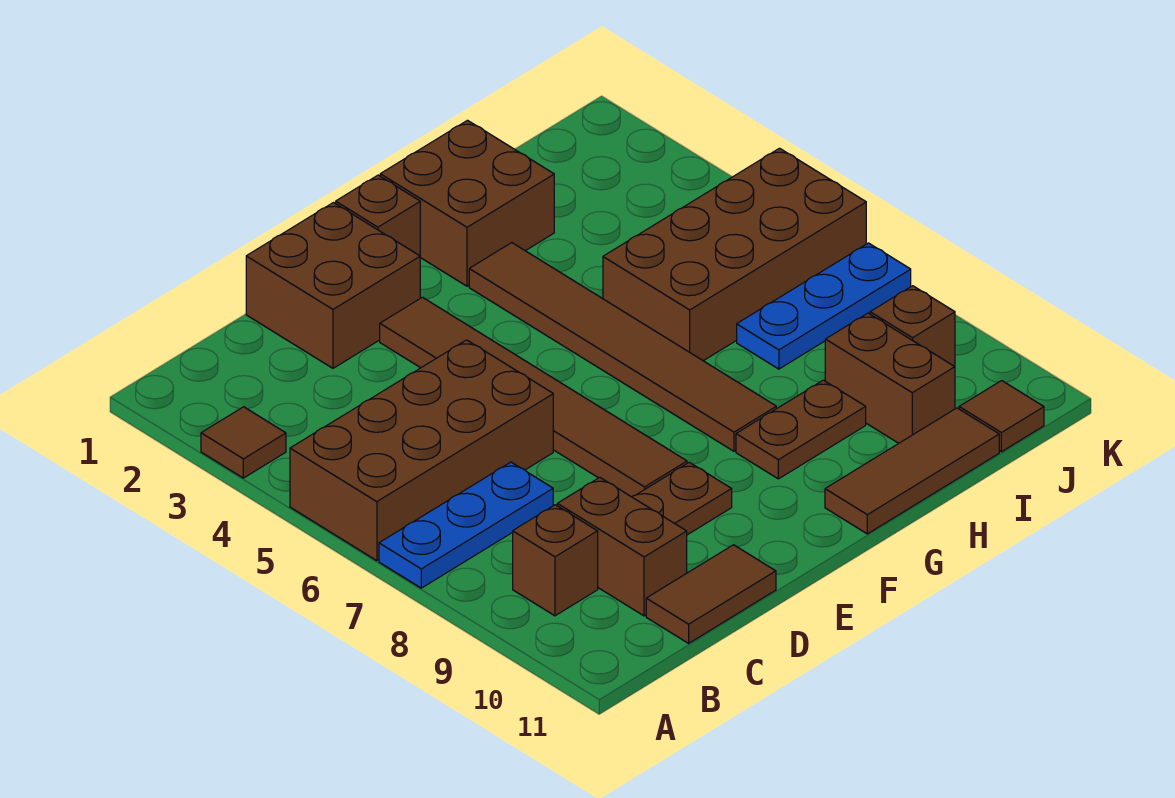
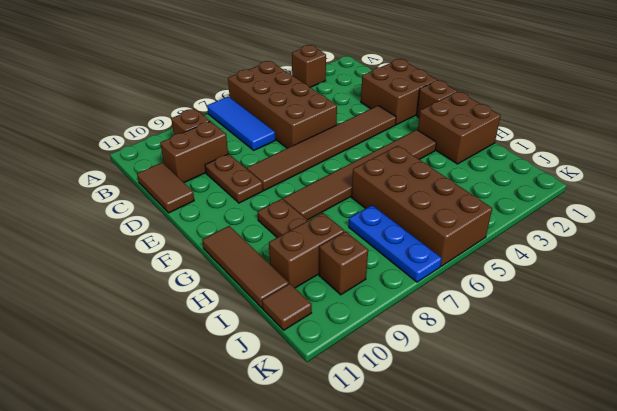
brown tile A3 level 1 -> brown brick A3 level 1
blue plate A7:C7 level 1 -> blue tile A7:C7 level 1

